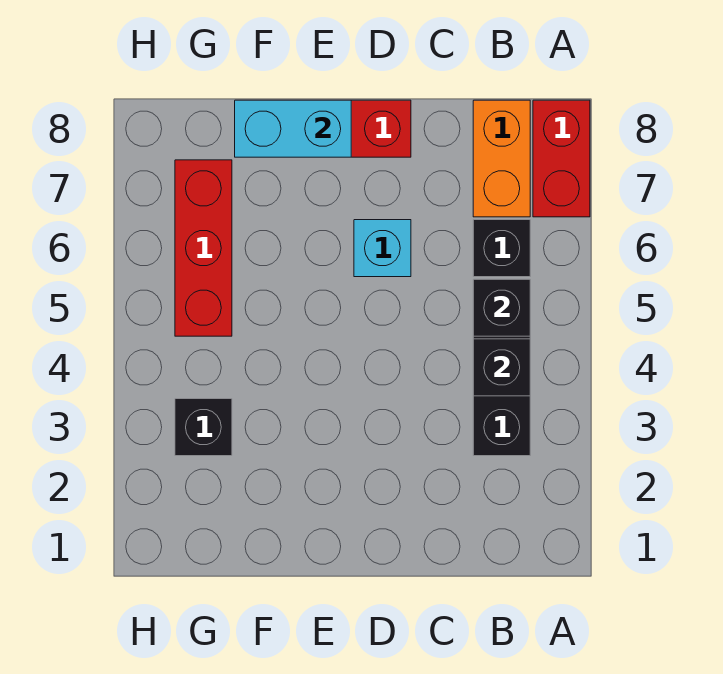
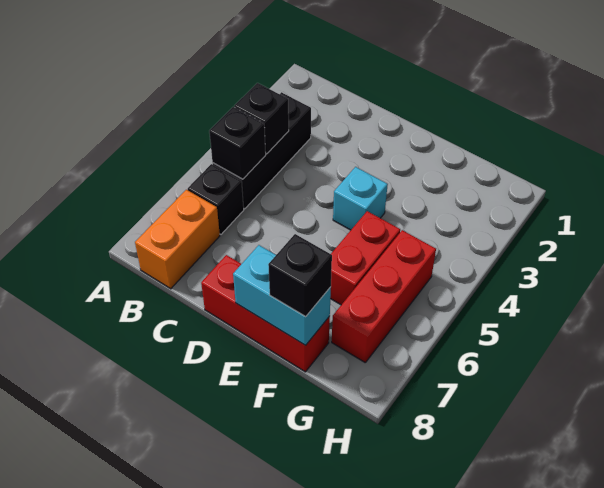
red brick A7:A8 level 1 -> red brick F5:F6 level 1
cyan brick D6 level 1 -> cyan brick E4 level 1
black brick G3 level 1 -> black brick F8 level 3

